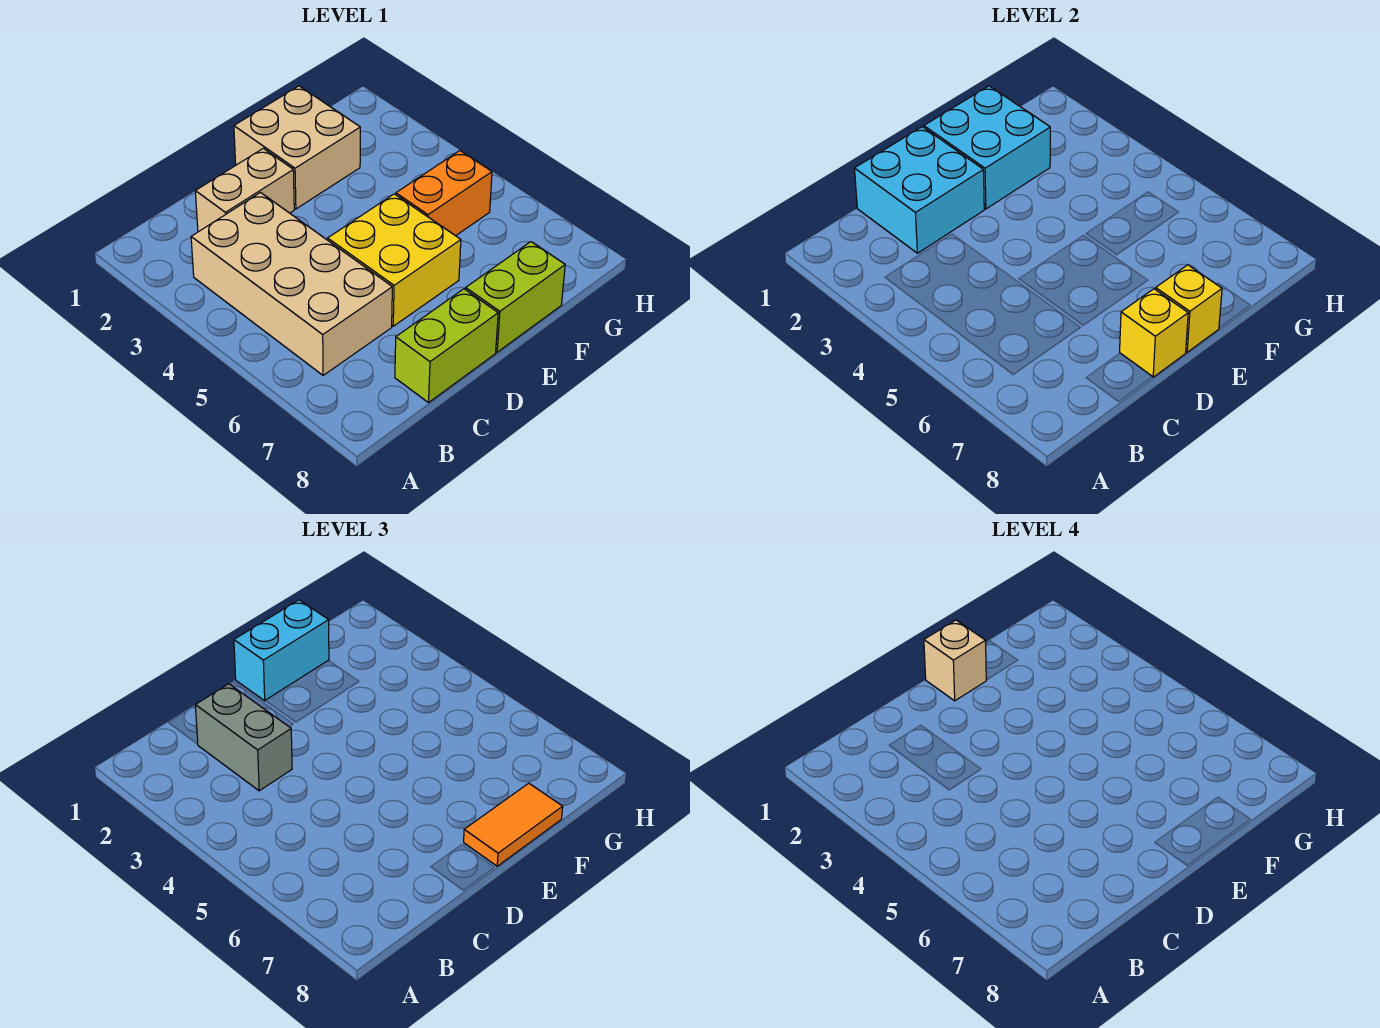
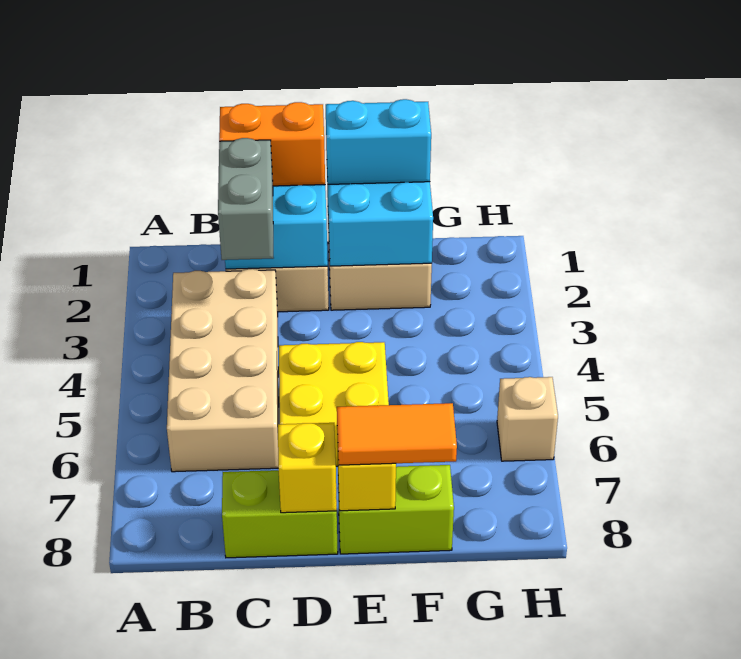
tan brick E1 level 4 -> tan brick H6 level 1
orange brick F5:G5 level 1 -> orange brick C1:D1 level 3

